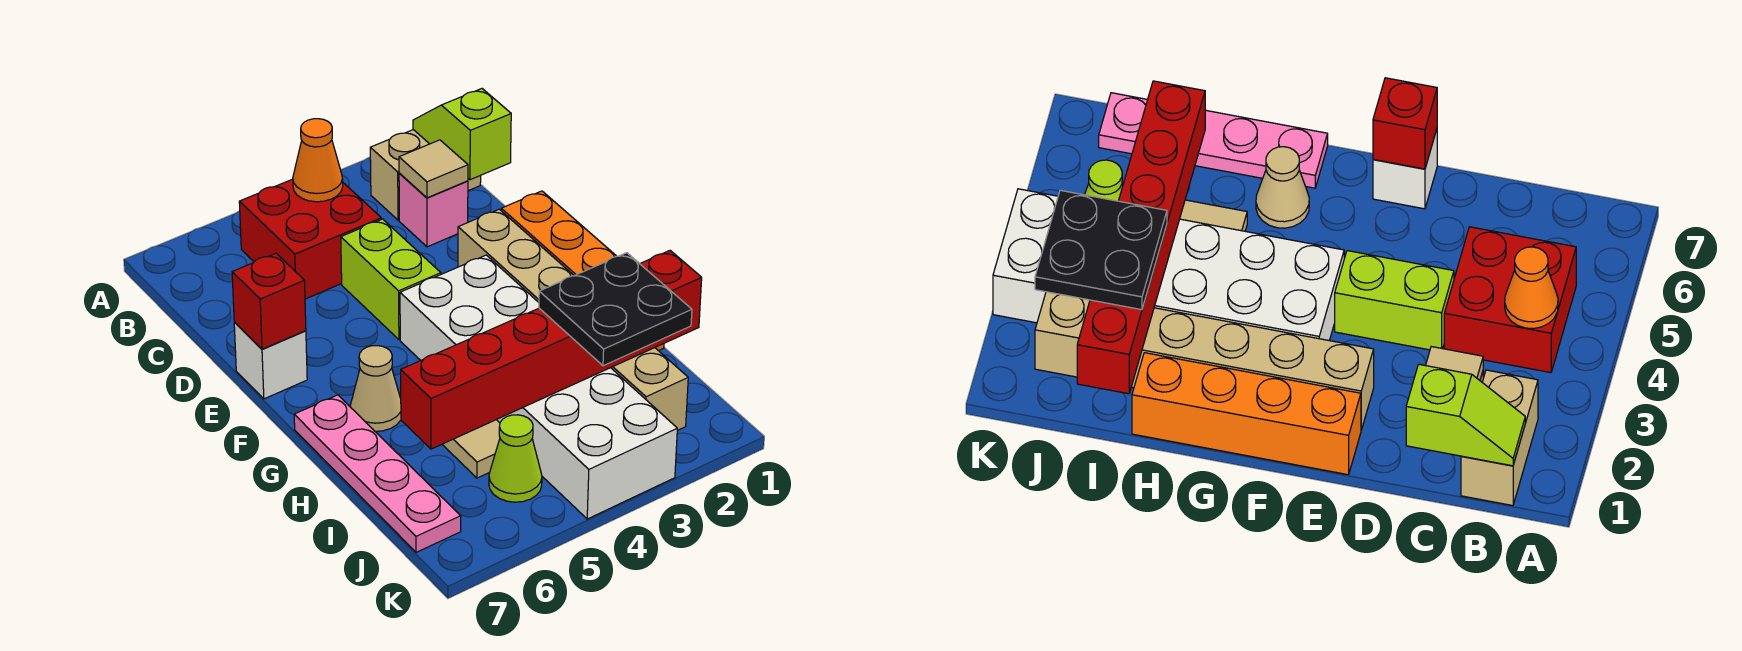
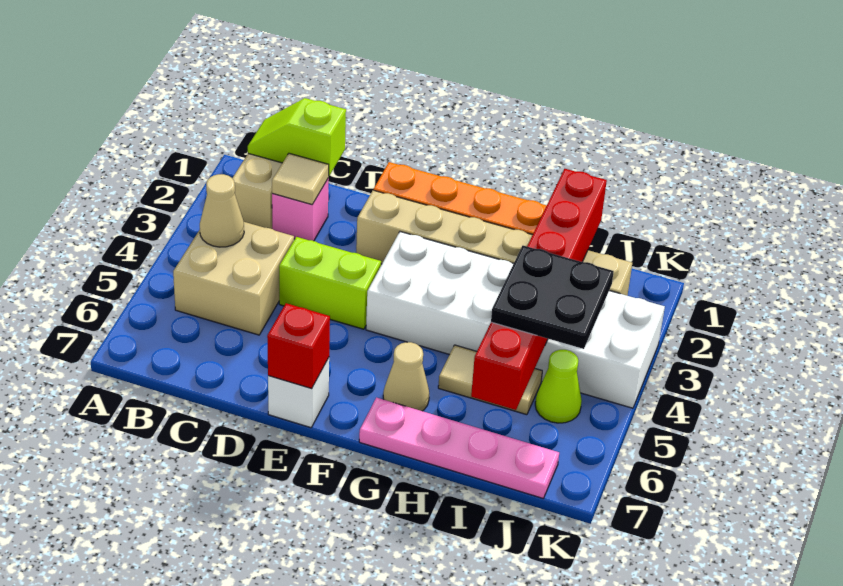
red brick B4:C5 level 1 -> tan brick B4:C5 level 1
orange cone B4 level 2 -> tan cone B4 level 2
black plate I2:J3 level 3 -> black plate I4:J5 level 3

